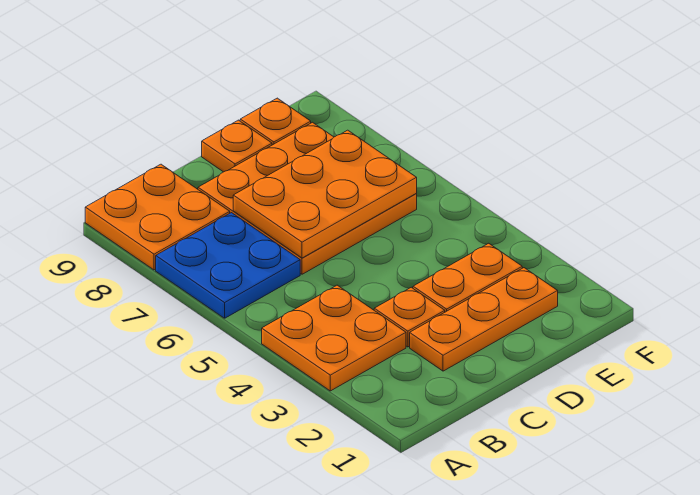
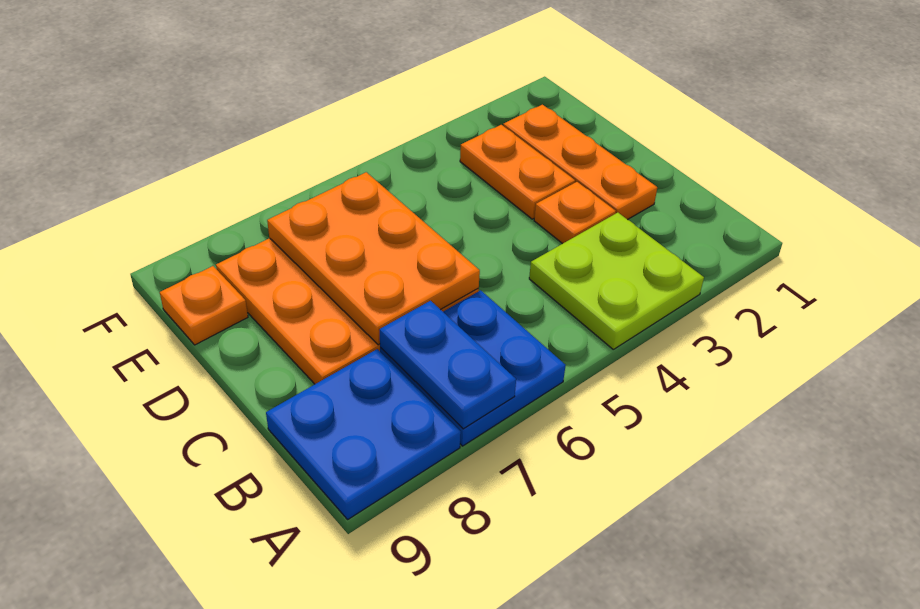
orange plate A3:B4 level 1 -> lime plate A3:B4 level 1
none -> blue plate A7:B7 level 2
orange plate A8:B9 level 1 -> blue plate A8:B9 level 1
orange plate D9 level 1 -> none

